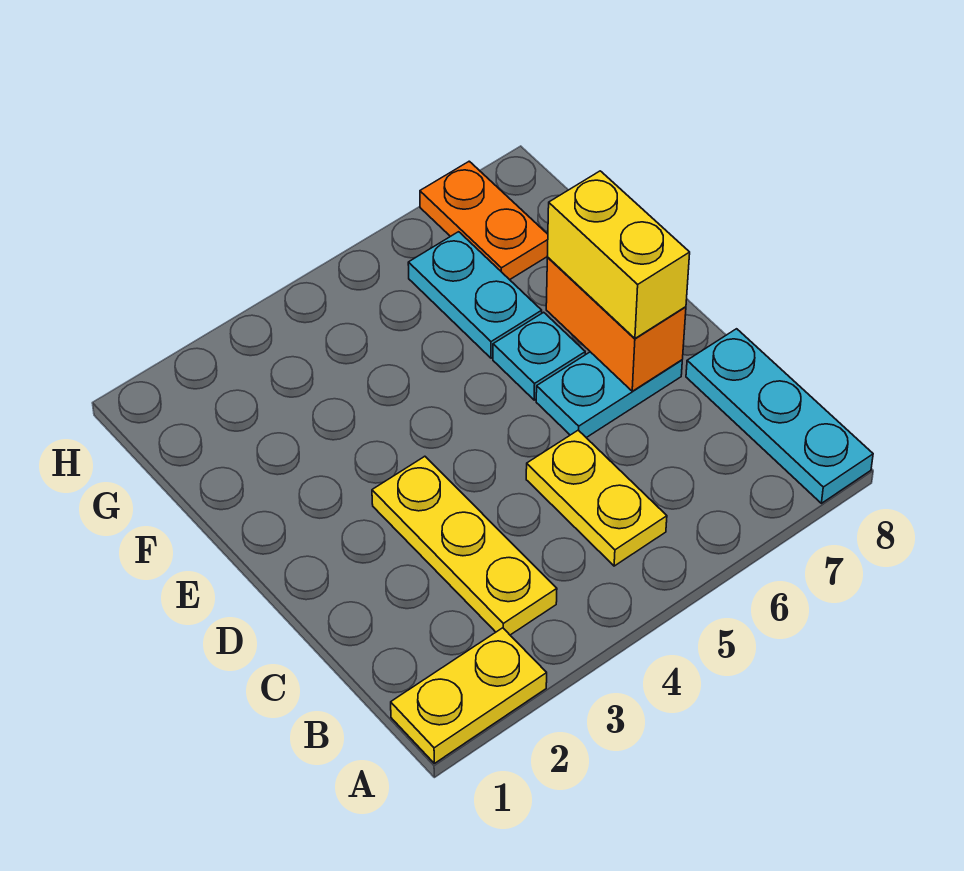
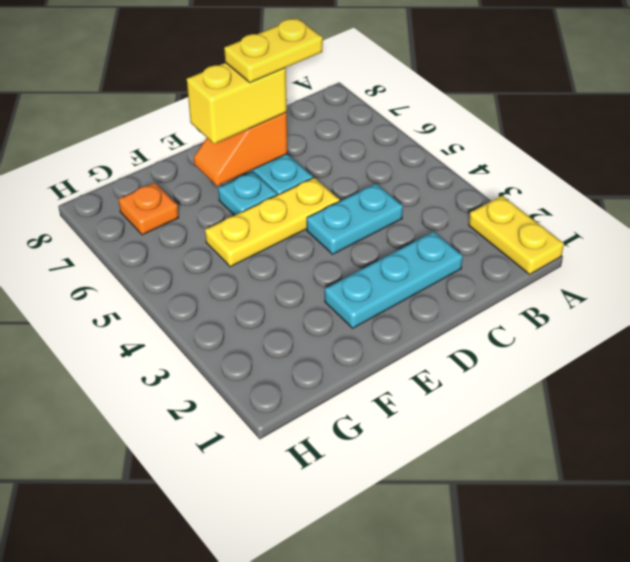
cyan plate A8:C8 level 1 -> cyan plate C2:E2 level 1
yellow plate B3:D3 level 1 -> yellow plate D5:F5 level 1
yellow plate B5:C5 level 1 -> yellow plate C7:D7 level 4
orange brick D7:E7 level 2 -> orange slope D7:E7 level 2 top D
cyan plate F6:G6 level 1 -> cyan plate C4:D4 level 1
orange plate G7:H7 level 1 -> orange plate G7 level 1

